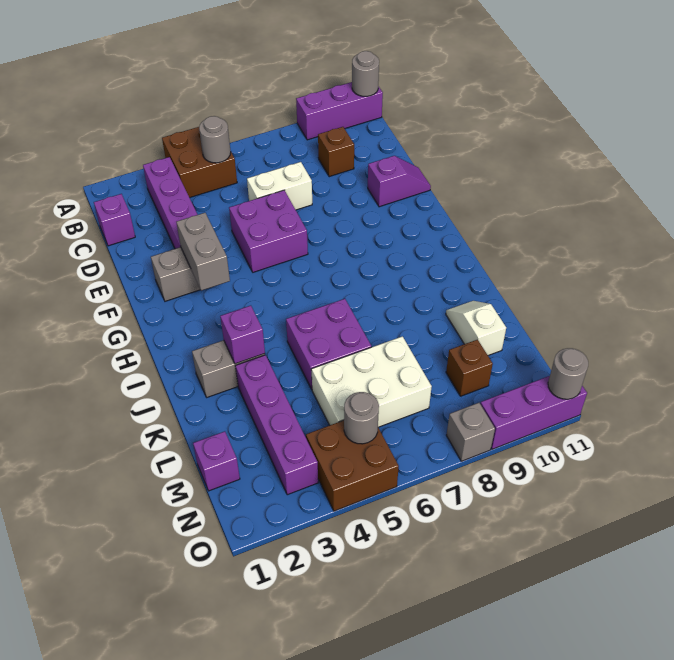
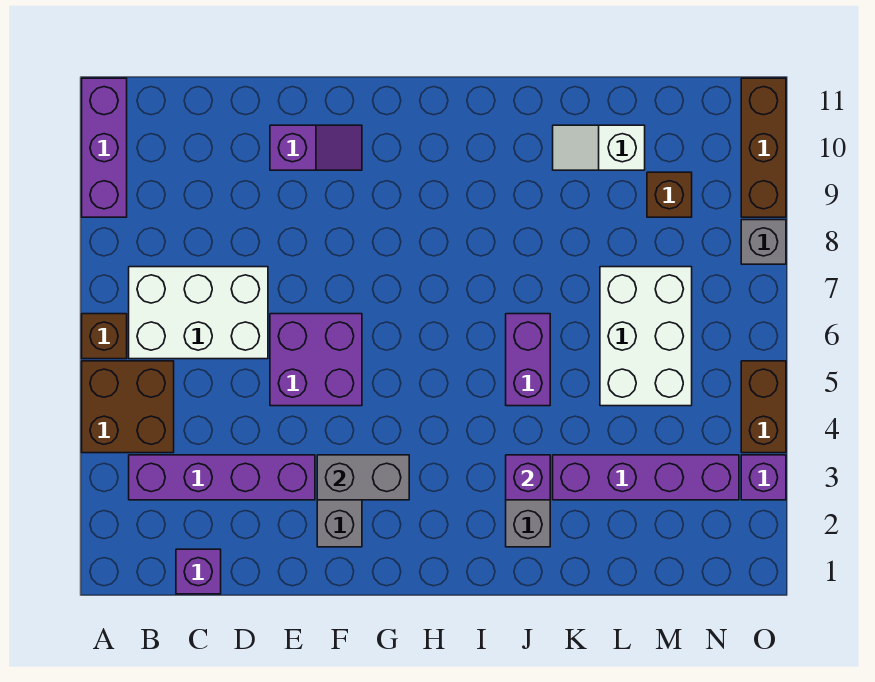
grey round brick A11 level 2 -> none
grey round brick B5 level 2 -> none
brown brick C9 level 1 -> brown brick A6 level 1
white brick D6:D7 level 1 -> white brick B6:D7 level 1
purple slope E10:E11 level 1 top 10 -> purple slope E10:F10 level 1 top E
purple brick J5:K6 level 1 -> purple brick J5:J6 level 1
purple brick M1 level 1 -> purple brick O3 level 1
brown brick N4:O5 level 1 -> brown brick O4:O5 level 1
grey round brick N5 level 2 -> none
purple brick O9:O11 level 1 -> brown brick O9:O11 level 1
grey round brick O11 level 2 -> none

